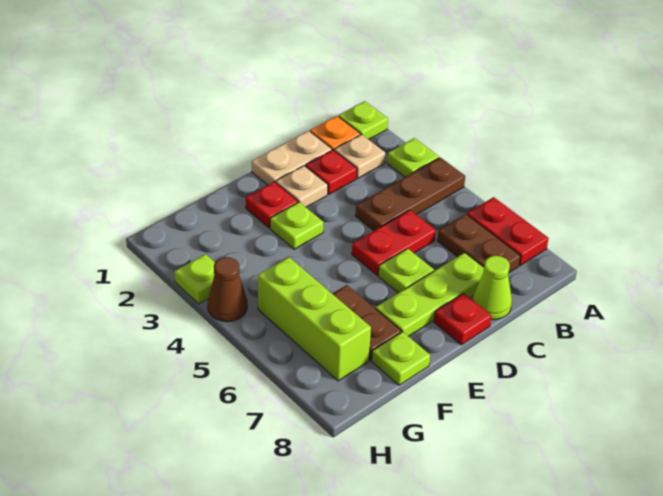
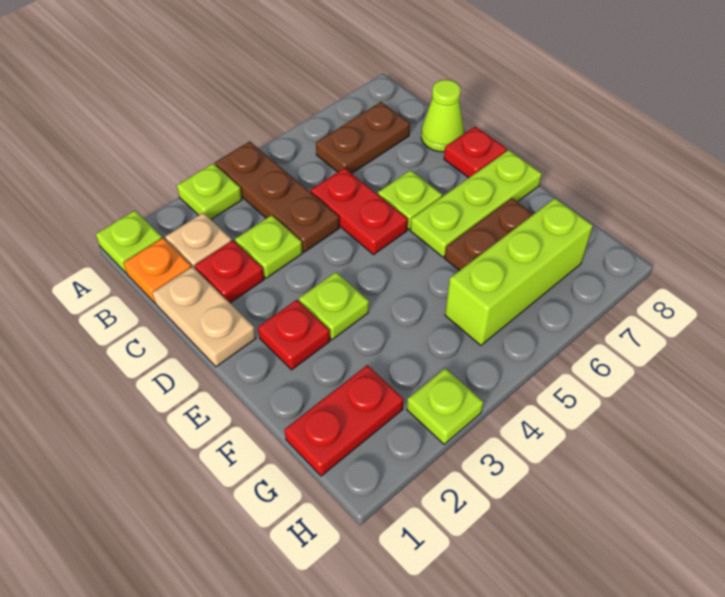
red plate A6:A7 level 1 -> red plate G1:G2 level 1
lime plate C7:E7 level 1 -> lime plate E6:E8 level 1
tan plate D2 level 1 -> none
lime plate F8 level 1 -> lime plate C3 level 1
brown cone H4 level 1 -> none

